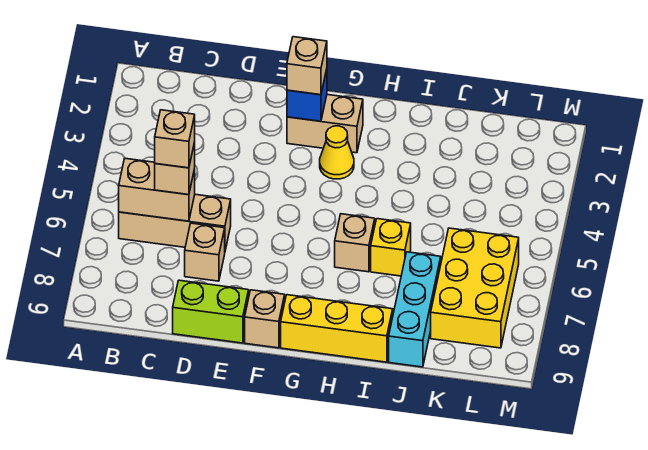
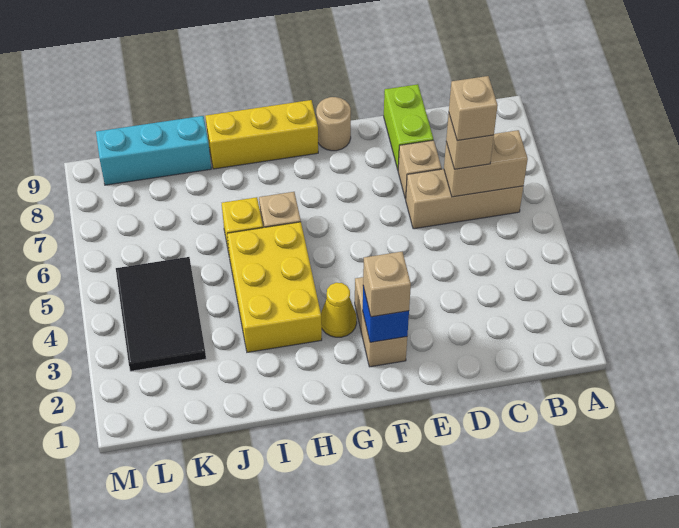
lime brick D9:E9 level 1 -> lime brick D8:D9 level 1
tan brick F2:G2 level 1 -> tan brick F2:F3 level 1
tan brick F9 level 1 -> tan round brick F9 level 1
cyan brick J7:J9 level 1 -> cyan brick J9:L9 level 1
none -> black tile K3:L5 level 1
yellow brick K6:L8 level 1 -> yellow brick H3:I5 level 1

